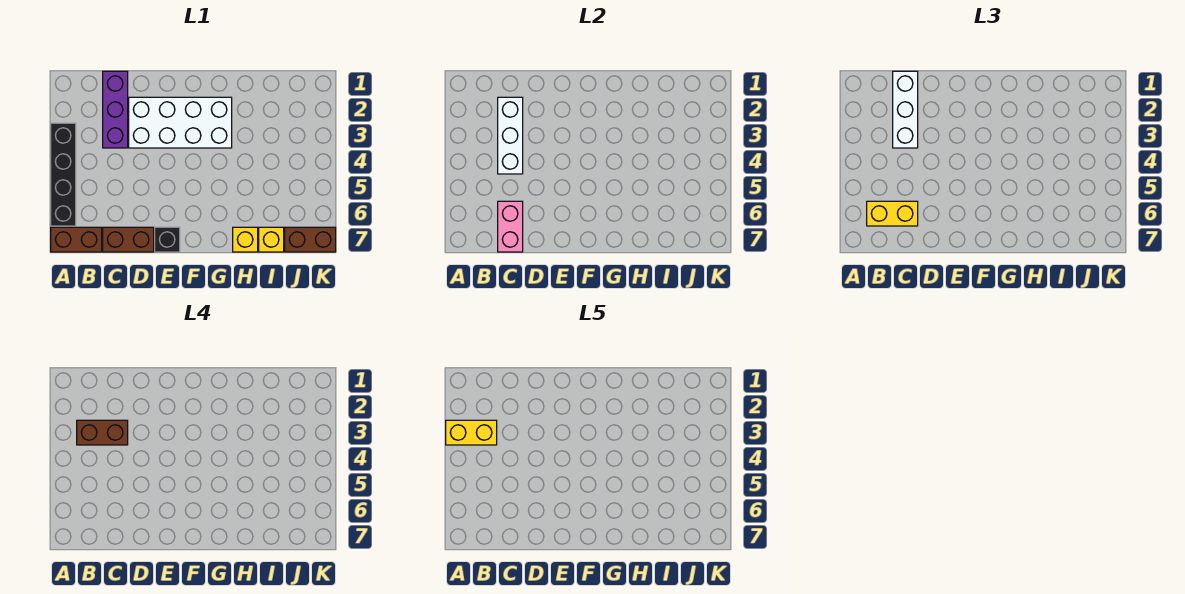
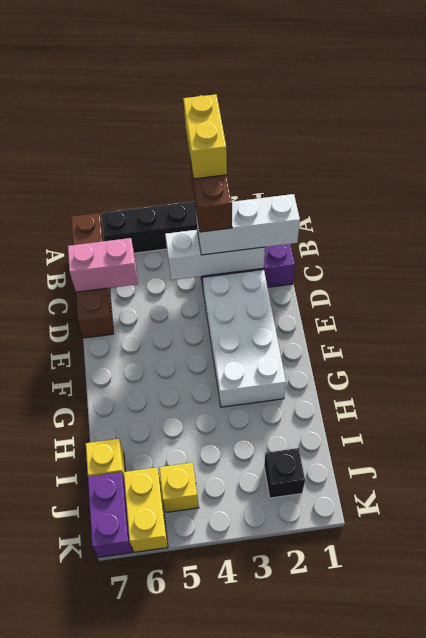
yellow brick B6:C6 level 3 -> yellow brick J6:K6 level 1
black brick E7 level 1 -> black brick J2 level 1
yellow brick H7 level 1 -> yellow brick J5 level 1
brown brick J7:K7 level 1 -> purple brick J7:K7 level 1

